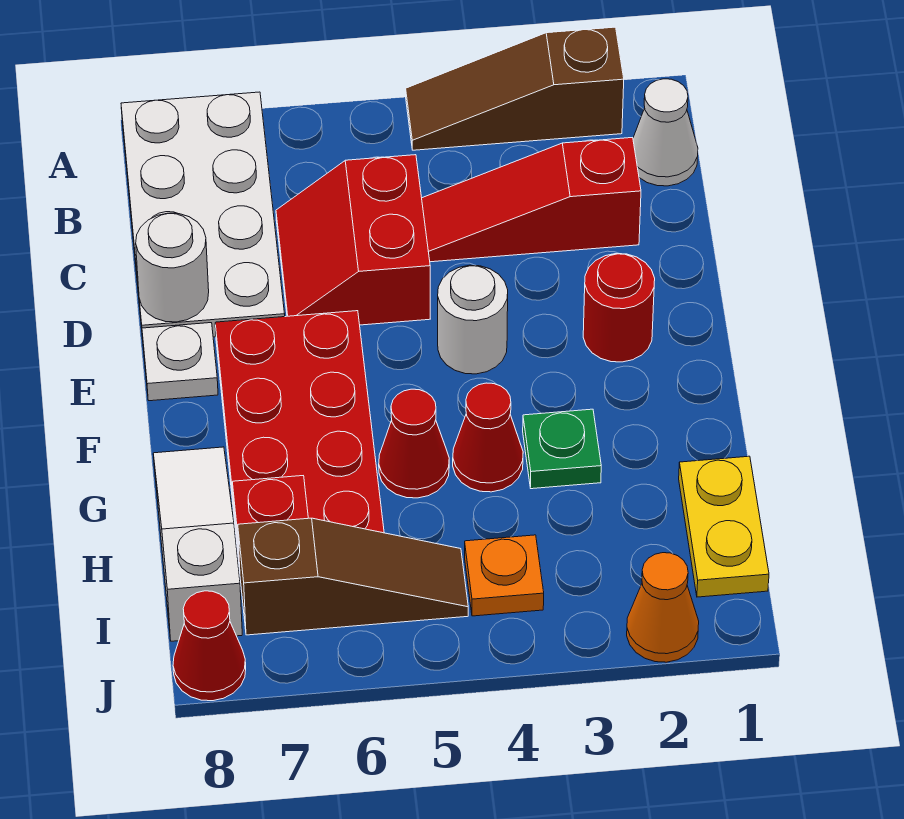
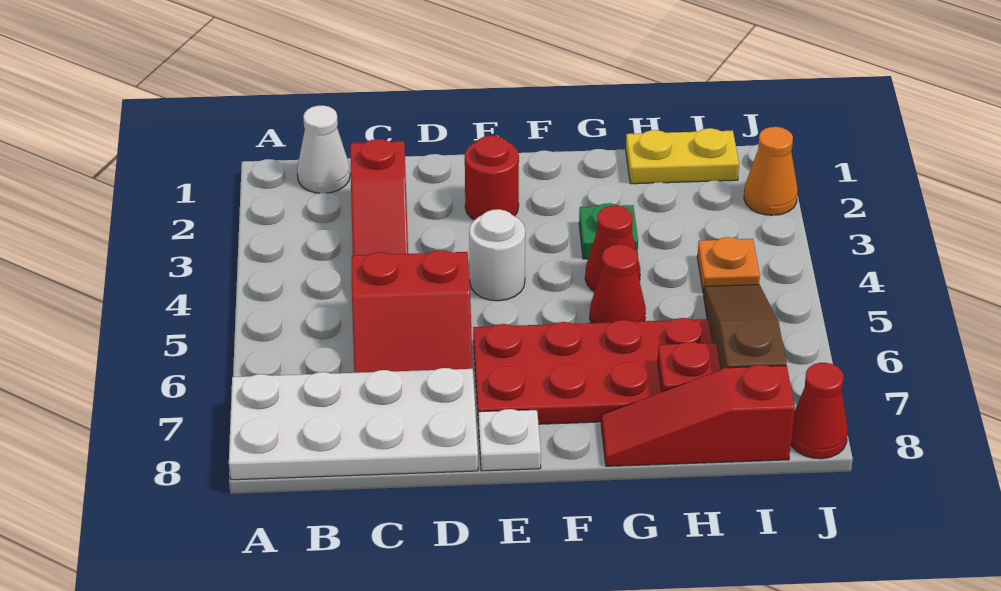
brown slope A2:A4 level 1 top 2 -> none
white round brick D8 level 2 -> none
white slope G8:I8 level 1 top I -> red slope G8:I8 level 1 top I

